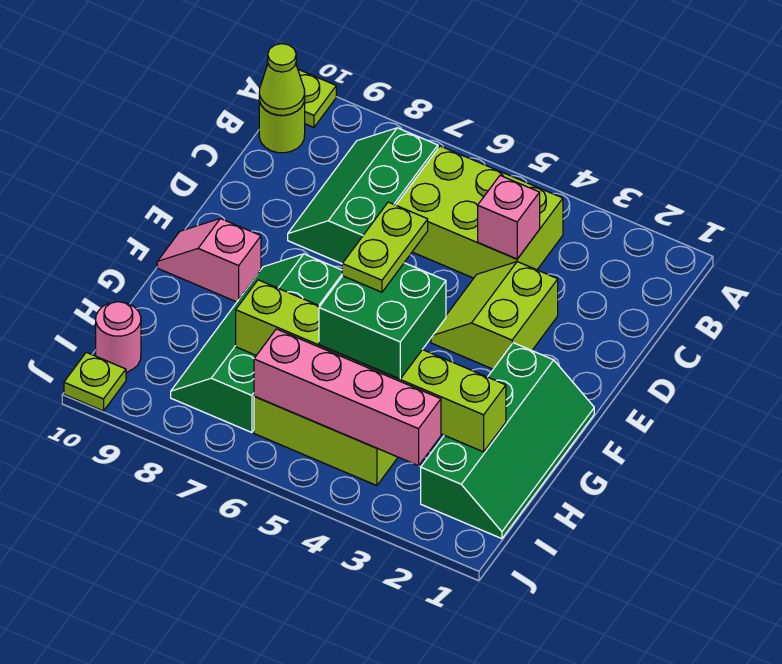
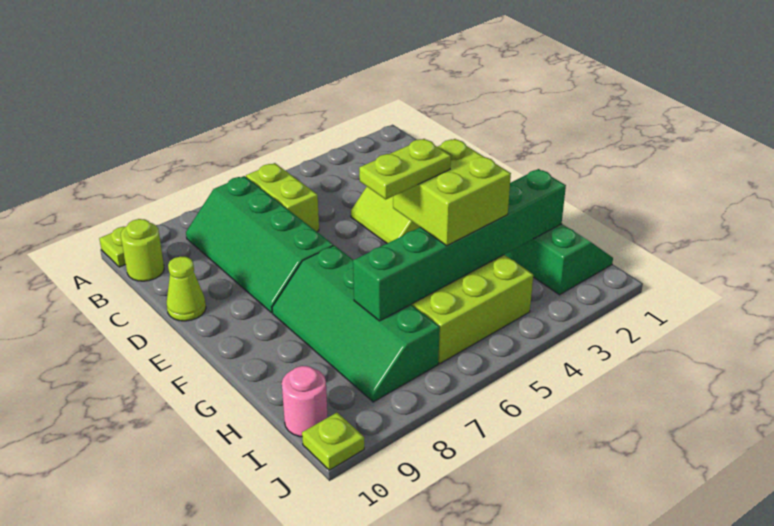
lime brick B4:C6 level 1 -> lime brick B6:C6 level 1
green slope B7:D8 level 1 top 7 -> green slope B7:E8 level 1 top 7
lime cone B10 level 2 -> lime cone D10 level 1
pink brick C4 level 2 -> none
lime plate F5:G5 level 4 -> lime plate G5:G6 level 4
pink slope F9:F10 level 1 top 9 -> none
green brick G4:H5 level 3 -> lime brick G4:H5 level 3
lime brick H2:H7 level 2 -> green brick H2:H7 level 2
pink brick I3:I6 level 2 -> none

